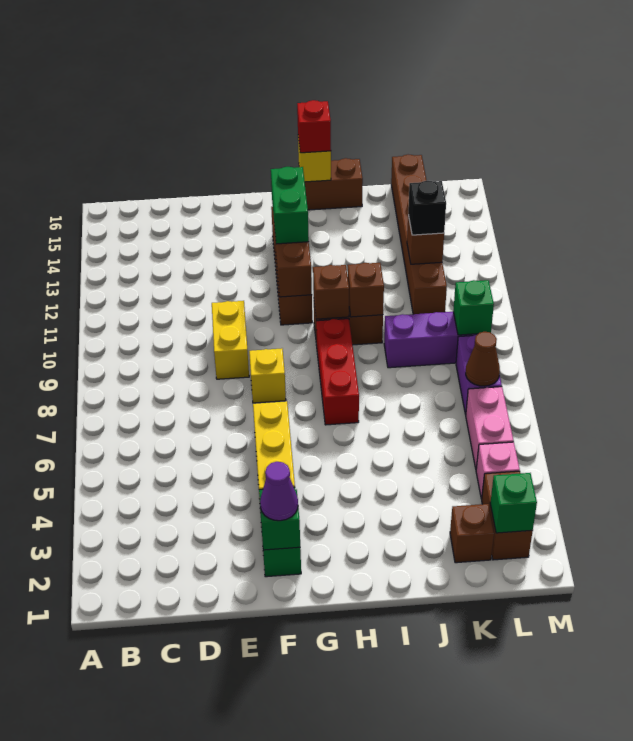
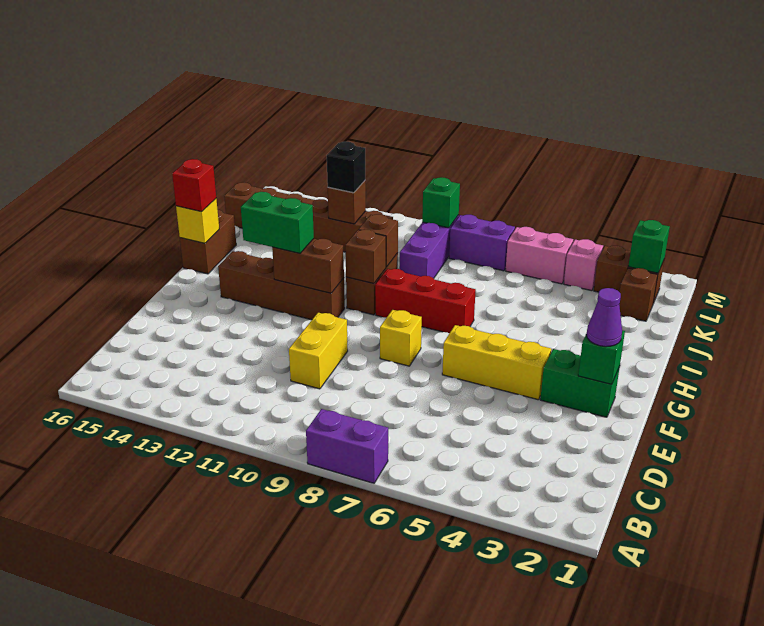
none -> purple brick A7:A8 level 1
yellow brick E9:E10 level 1 -> yellow brick D10:E10 level 1
brown cone L7 level 2 -> none

